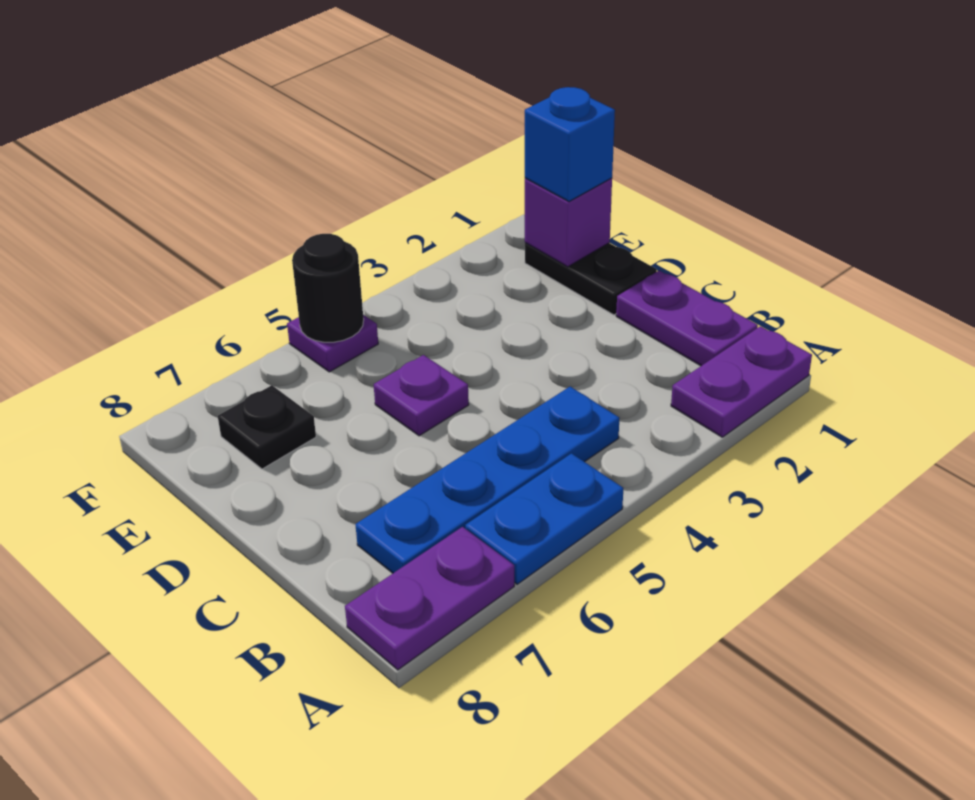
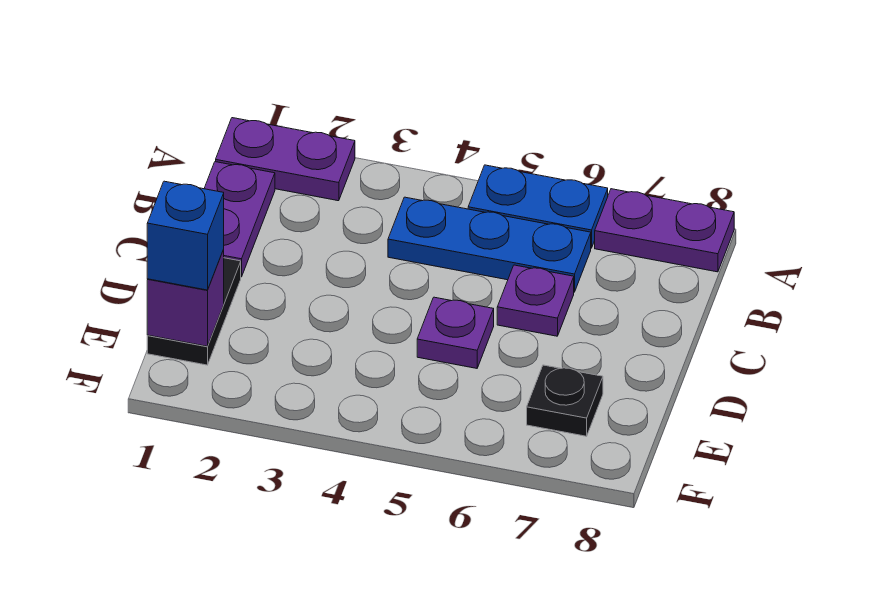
blue plate B4:B7 level 1 -> blue plate B4:B6 level 1
purple plate F5 level 1 -> purple plate C6 level 1
black round brick F5 level 2 -> none

